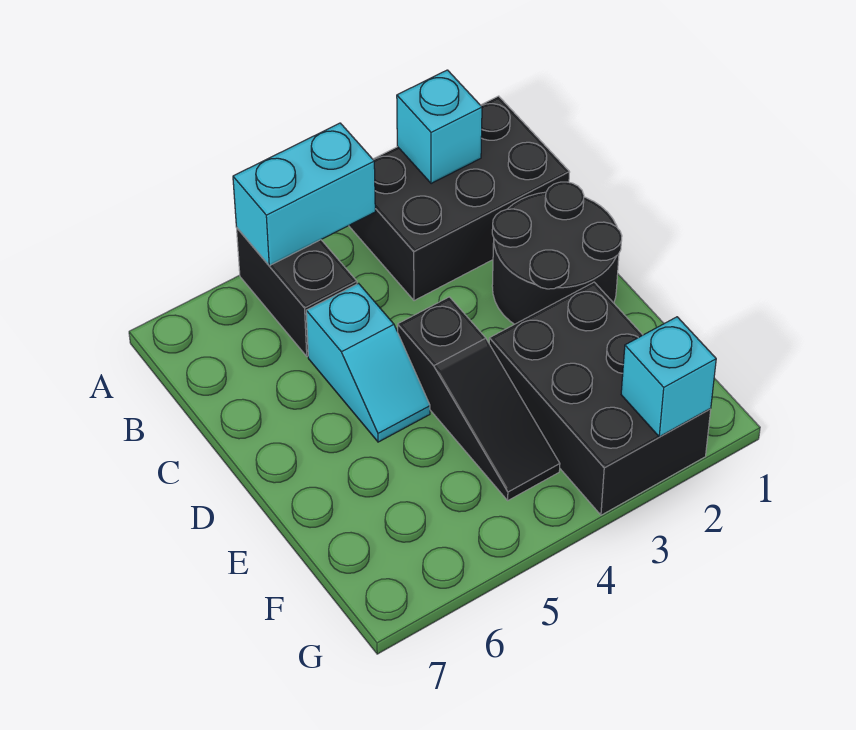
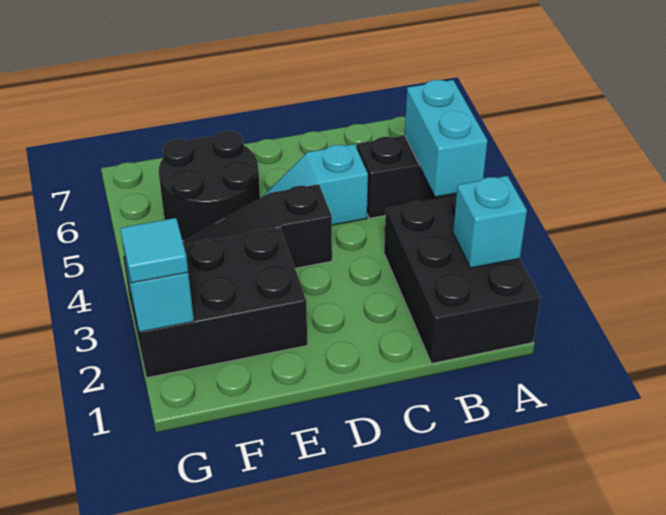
black round brick C1:D2 level 1 -> black round brick E5:F6 level 1
none -> cyan tile G2 level 3

